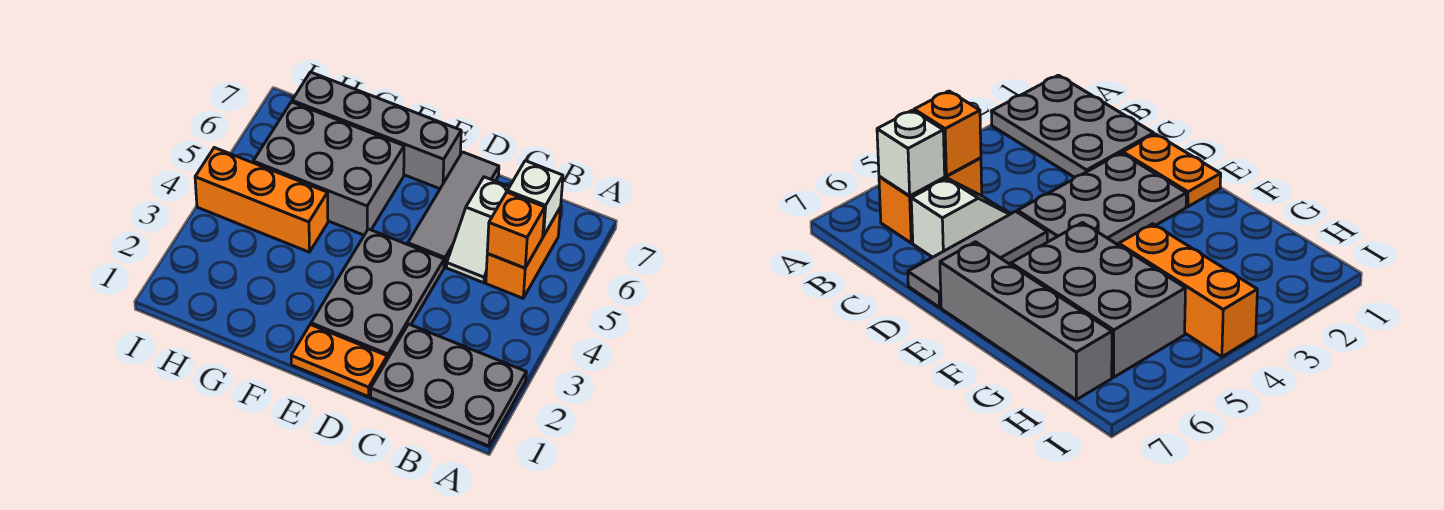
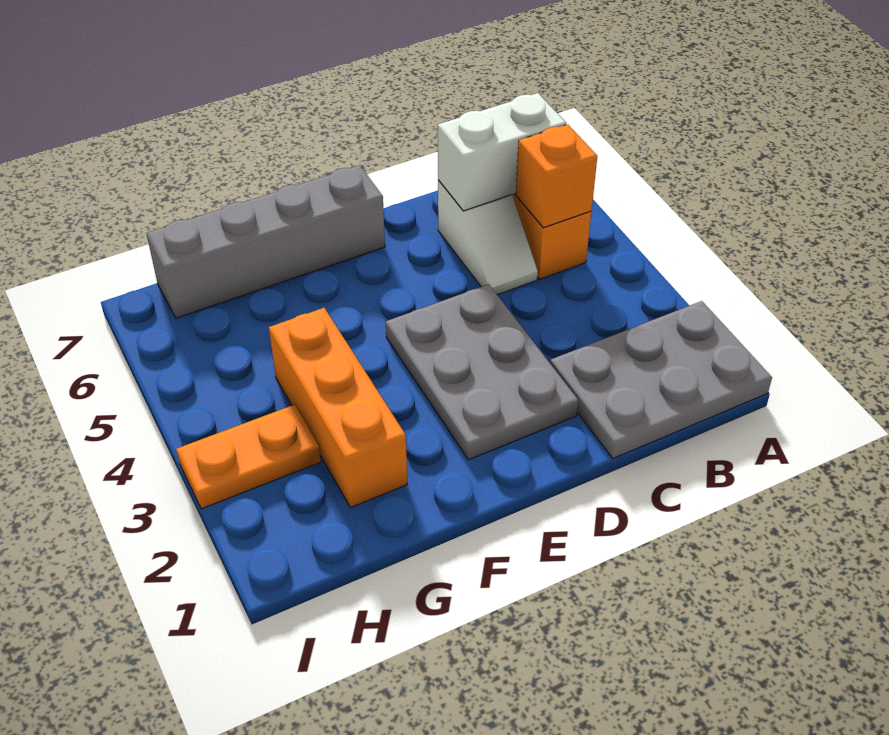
white brick B6 level 2 -> white brick B6:C6 level 2
orange plate D1:E1 level 1 -> orange plate H3:I3 level 1
grey tile D5:D7 level 1 -> none
grey brick F5:H6 level 1 -> none
orange brick G4:I4 level 1 -> orange brick G2:G4 level 1

